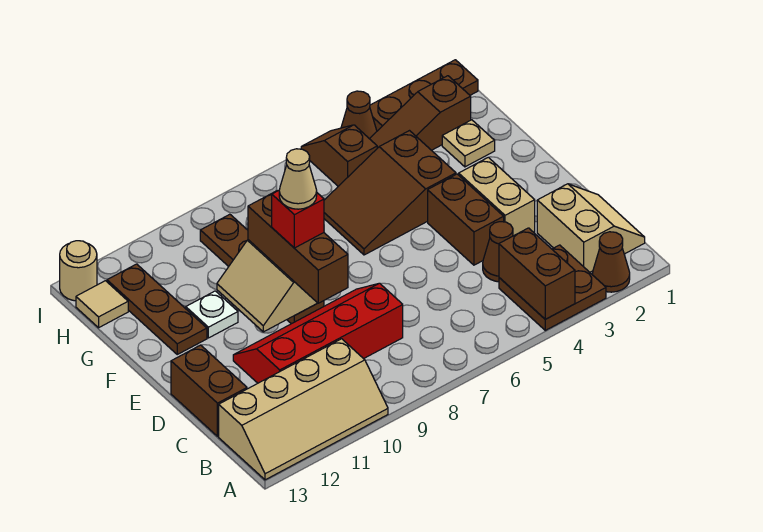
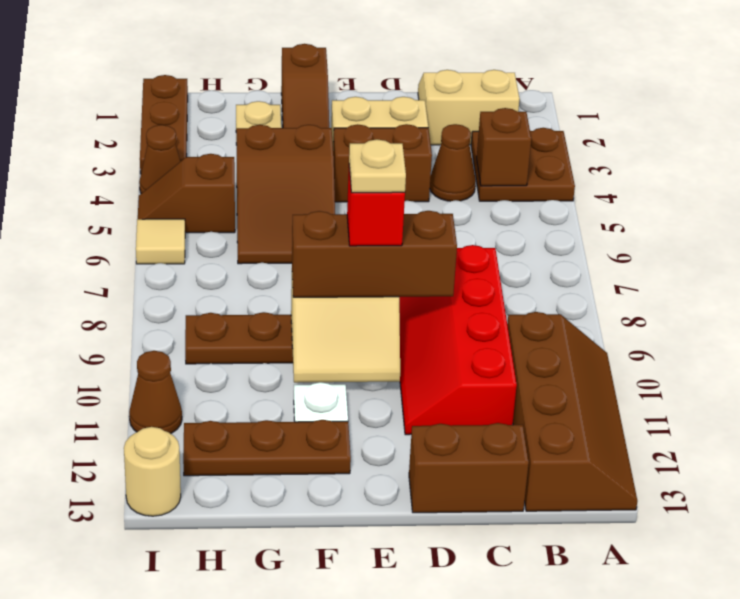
brown cone A2 level 1 -> brown cone I11 level 1
brown brick A4:B4 level 2 -> brown brick B4 level 2
tan slope A10:B13 level 1 top B -> brown slope A10:B13 level 1 top B
tan cone E9 level 5 -> tan plate E9 level 5
brown slope H2:H4 level 1 top 2 -> brown slope F1:F3 level 1 top 1
tan tile H13 level 1 -> tan tile I6 level 1

